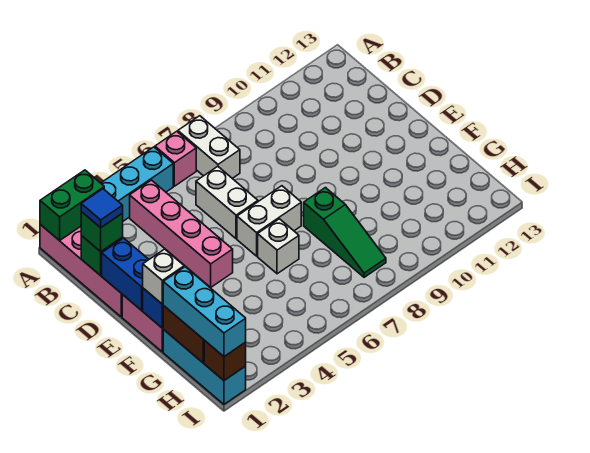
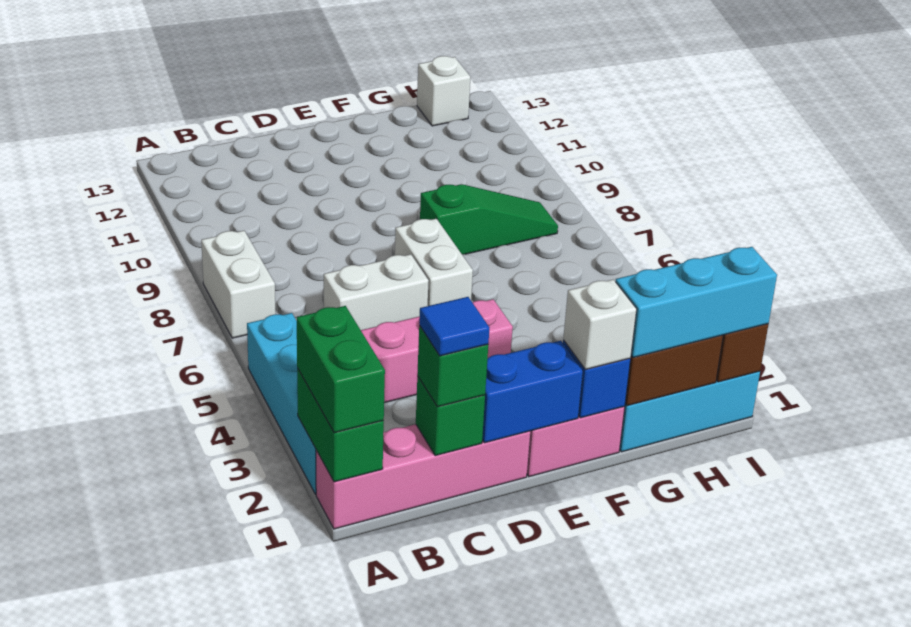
none -> green brick A1:A2 level 3
pink brick A6 level 1 -> none
white brick A7:B7 level 1 -> white brick A7:A8 level 1
white brick F6 level 1 -> white brick H13 level 1

